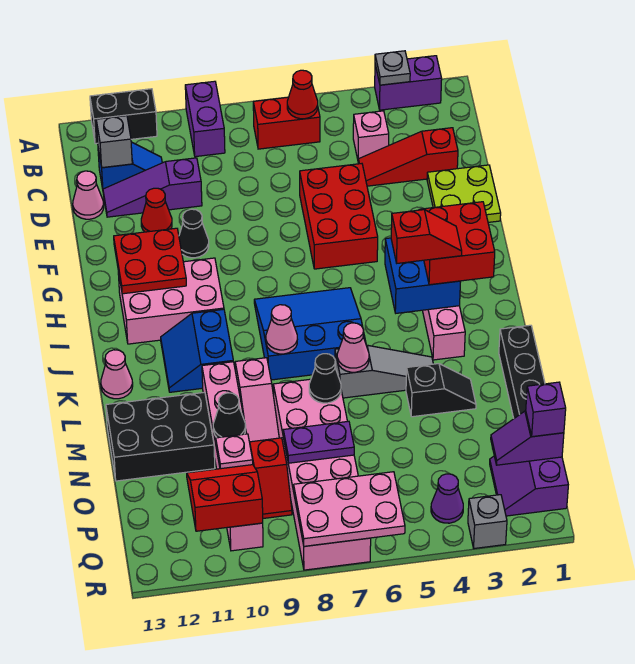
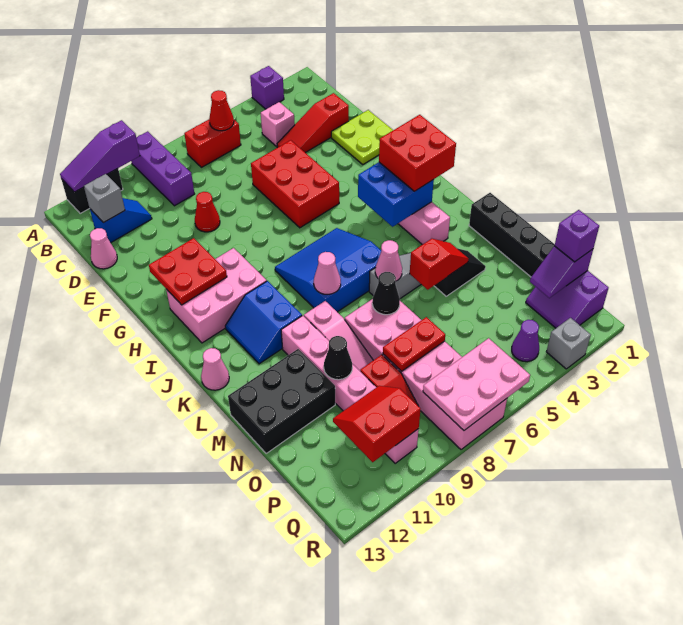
purple brick A2:A3 level 1 -> purple brick A3 level 1
grey plate A3 level 2 -> none
purple brick A9:B9 level 1 -> purple brick A9:C9 level 1
purple slope D10:D12 level 1 top 10 -> purple slope A10:A12 level 2 top 10
red cone E11 level 1 -> red cone E9 level 1
black cone F10 level 1 -> none
red slope J3:J4 level 4 top 4 -> red slope M4:M5 level 2 top 5
purple plate O7:O8 level 2 -> red plate O7:O8 level 2
pink plate O10 level 2 -> none

